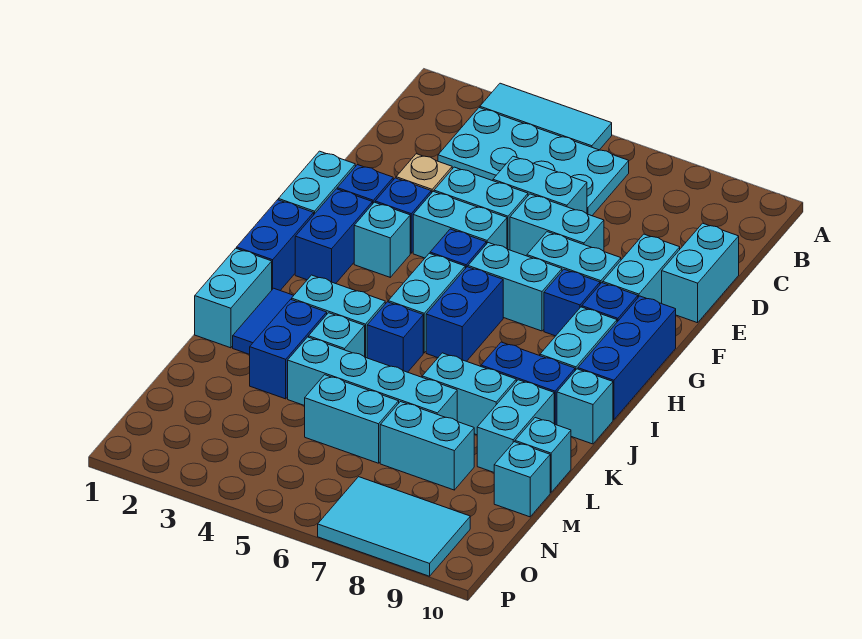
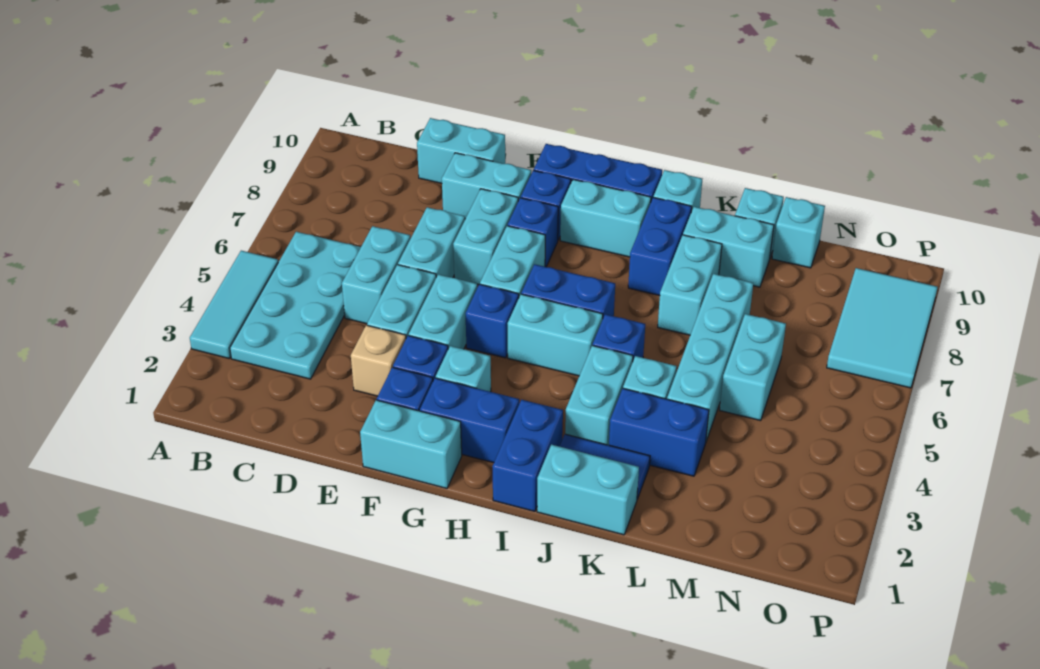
blue brick H1:I1 level 1 -> blue brick I1:I2 level 1
cyan brick M7:M8 level 1 -> none

